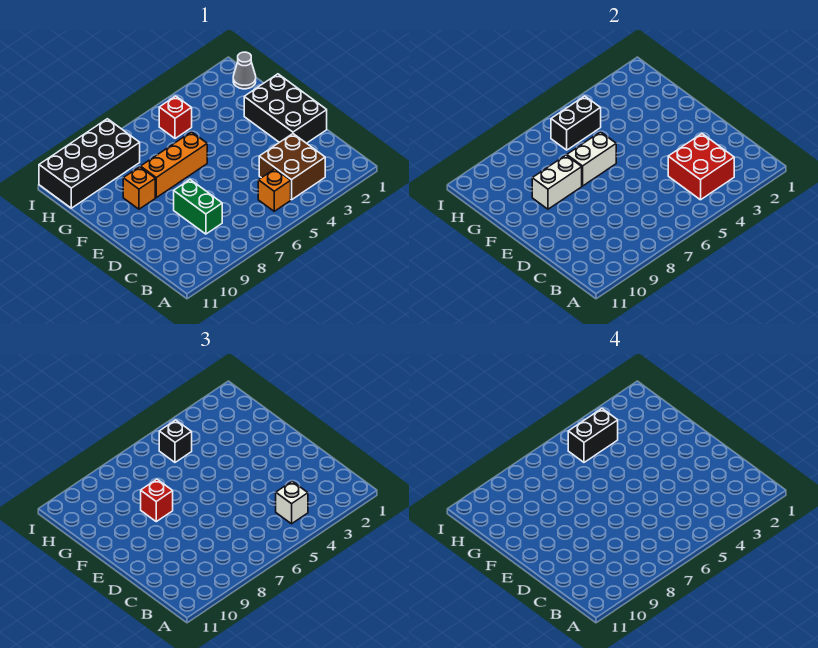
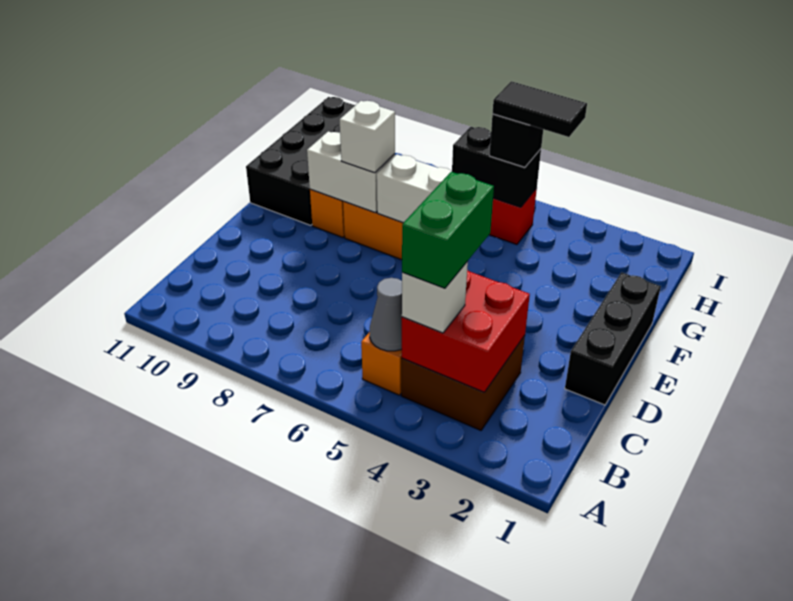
green brick C8:D8 level 1 -> green brick B4:C4 level 4
black brick D1:F2 level 1 -> black brick D1:F1 level 1
red brick F8 level 3 -> white brick F8 level 3
grey cone H1 level 1 -> grey cone B5 level 2
black brick H4:H5 level 4 -> black tile H4:H5 level 4
black brick H8:I11 level 1 -> black brick F10:I11 level 1

